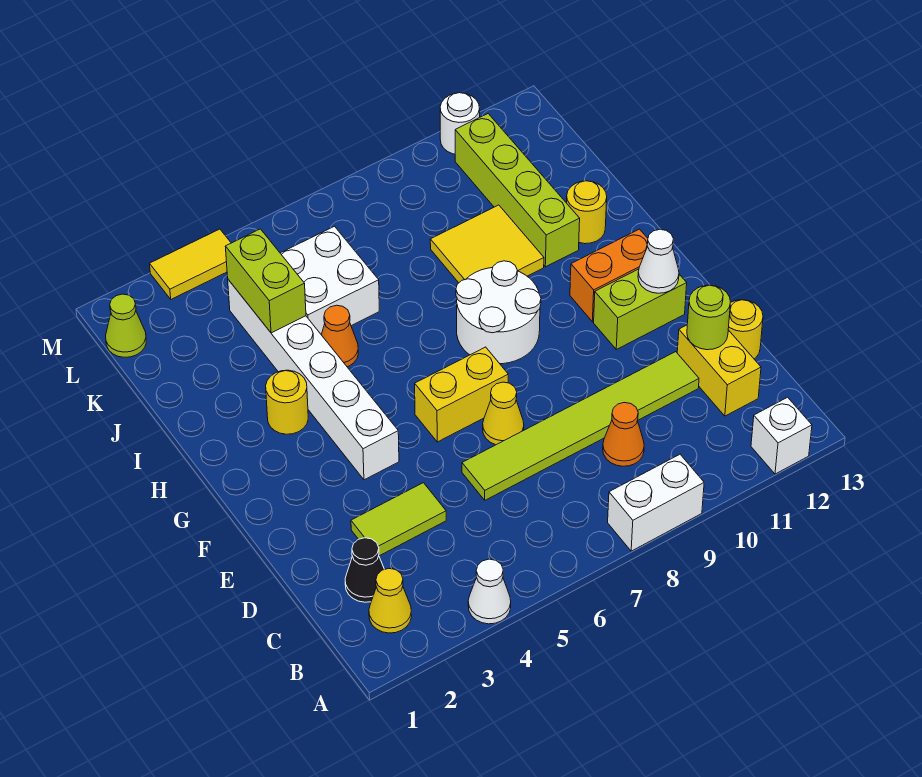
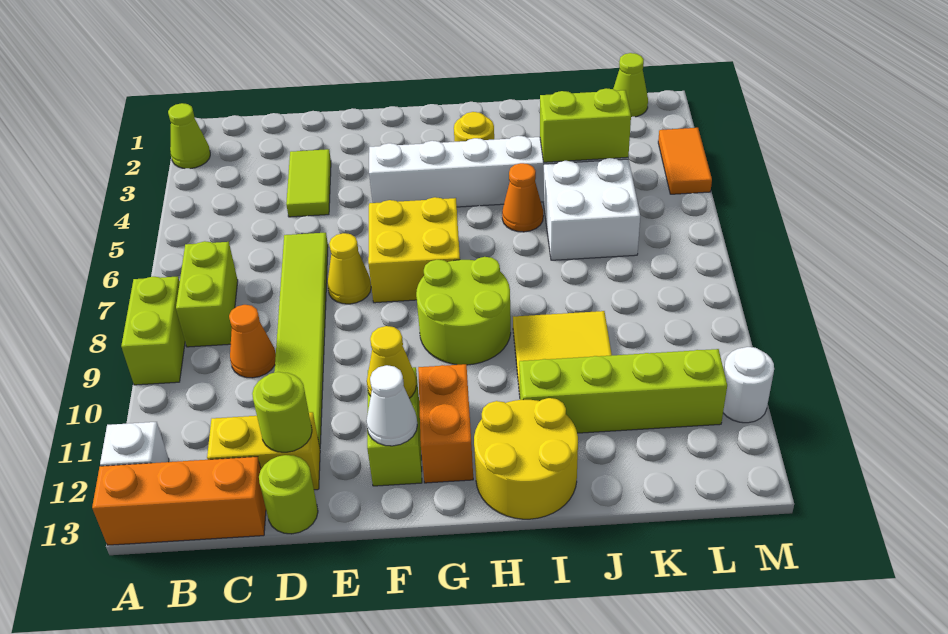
none -> lime cone A2 level 1
white cone A4 level 1 -> none
white brick A8:A9 level 1 -> lime brick A8:A9 level 1
none -> orange brick A13:C13 level 1
yellow cone B2 level 1 -> yellow cone F11 level 2
none -> lime brick B7:B8 level 1
black cone C2 level 1 -> none
yellow round brick D13 level 1 -> lime round brick D13 level 1
yellow brick F6:F7 level 1 -> yellow brick F6:G7 level 1
white round brick G8:H9 level 1 -> lime round brick G8:H9 level 1
yellow round brick I12 level 1 -> yellow round brick H12:I13 level 1
yellow tile M3:M4 level 1 -> orange tile M3:M4 level 1

